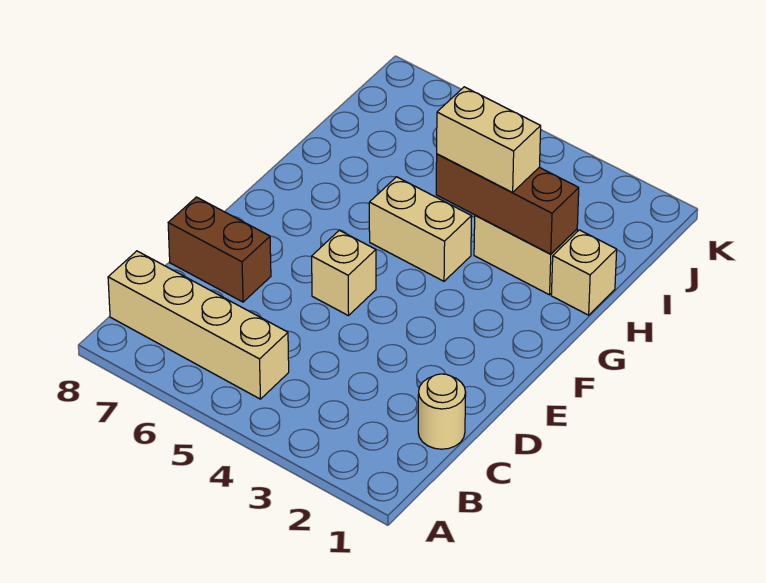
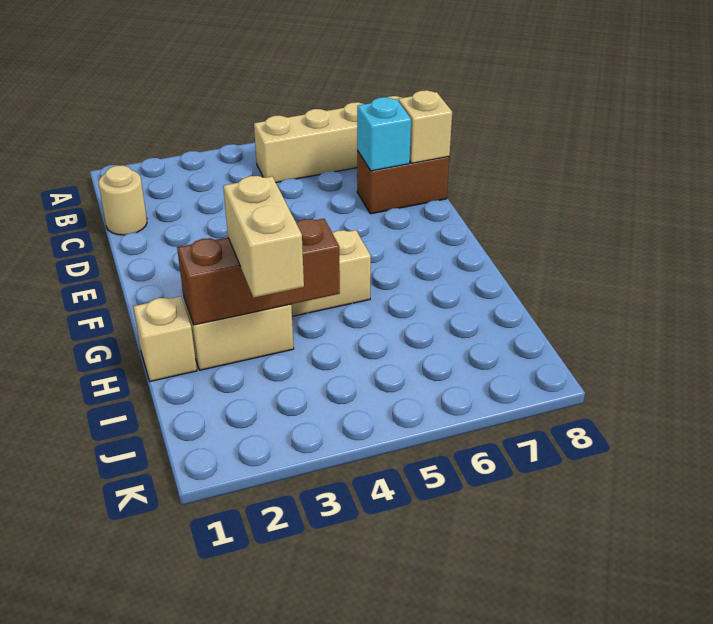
none -> cyan brick D7 level 2
tan brick E5 level 1 -> tan brick D8 level 2
tan brick H3:H4 level 3 -> tan brick H3:I3 level 3

